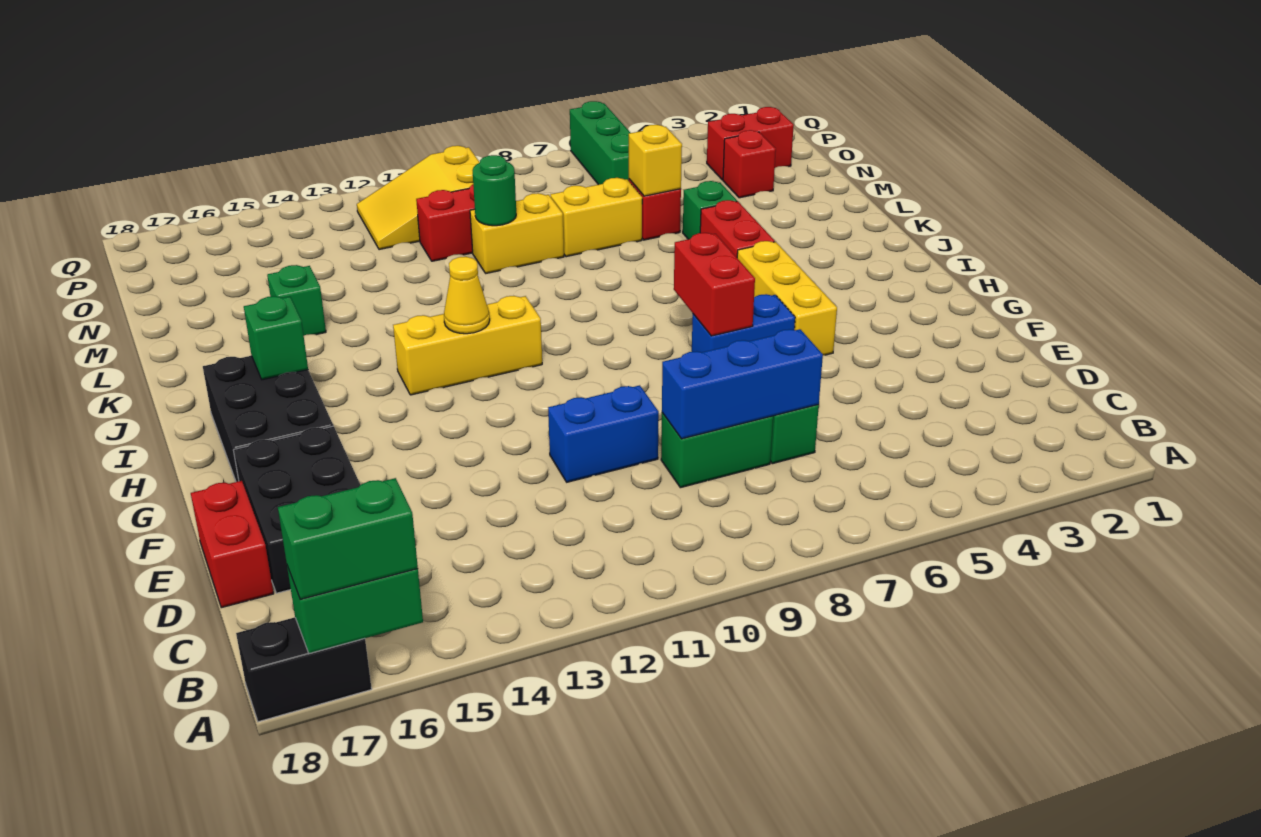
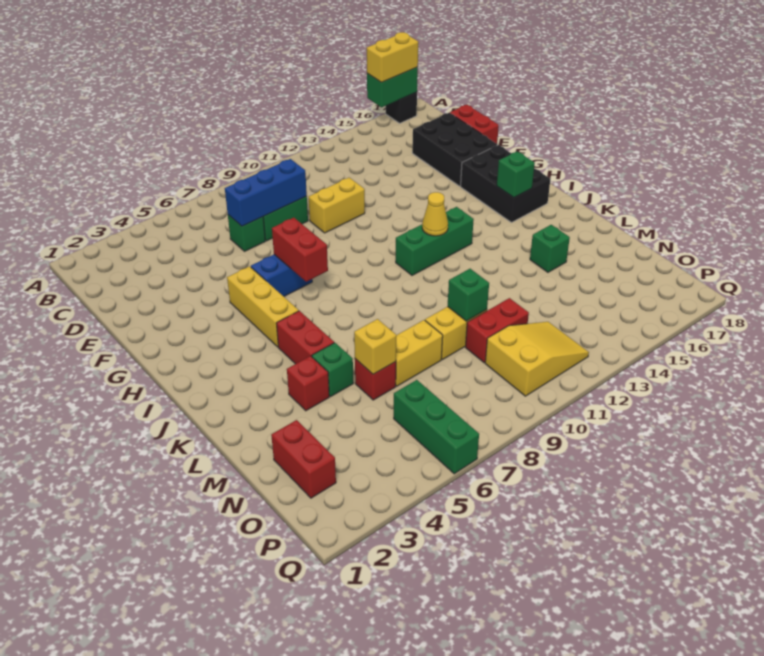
green brick A16:A17 level 3 -> yellow brick A16:A17 level 3
black brick A17:A18 level 1 -> black brick A17 level 1
blue brick E10:E11 level 1 -> yellow brick E10:E11 level 1
yellow brick I11:I13 level 1 -> green brick I11:I13 level 1
green round brick M10 level 2 -> green brick M10 level 2
red brick N3 level 1 -> red brick L4 level 1
red brick O2:O3 level 1 -> red brick N2:O2 level 1

